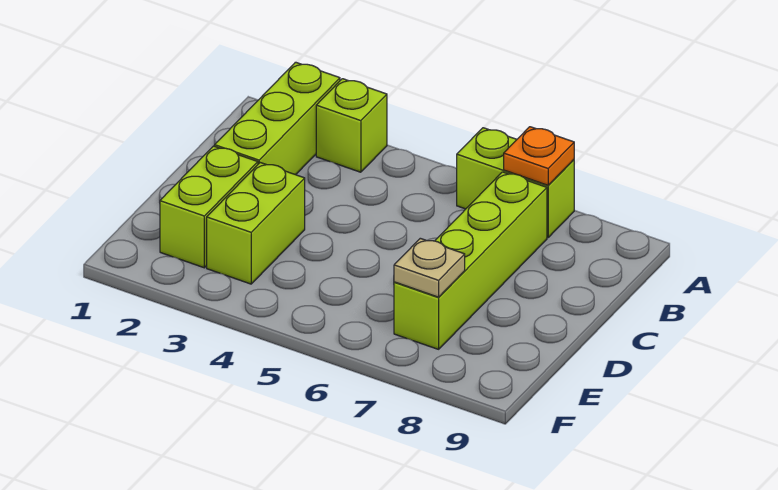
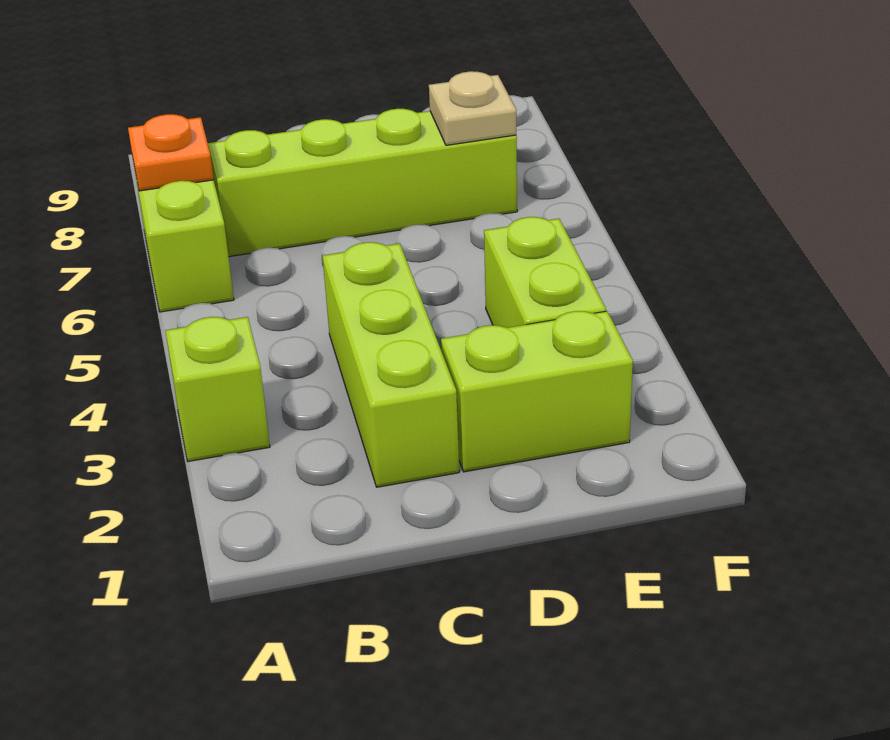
lime brick A2:C2 level 1 -> lime brick C2:C4 level 1
lime brick D3:E3 level 1 -> lime brick E3:E4 level 1

